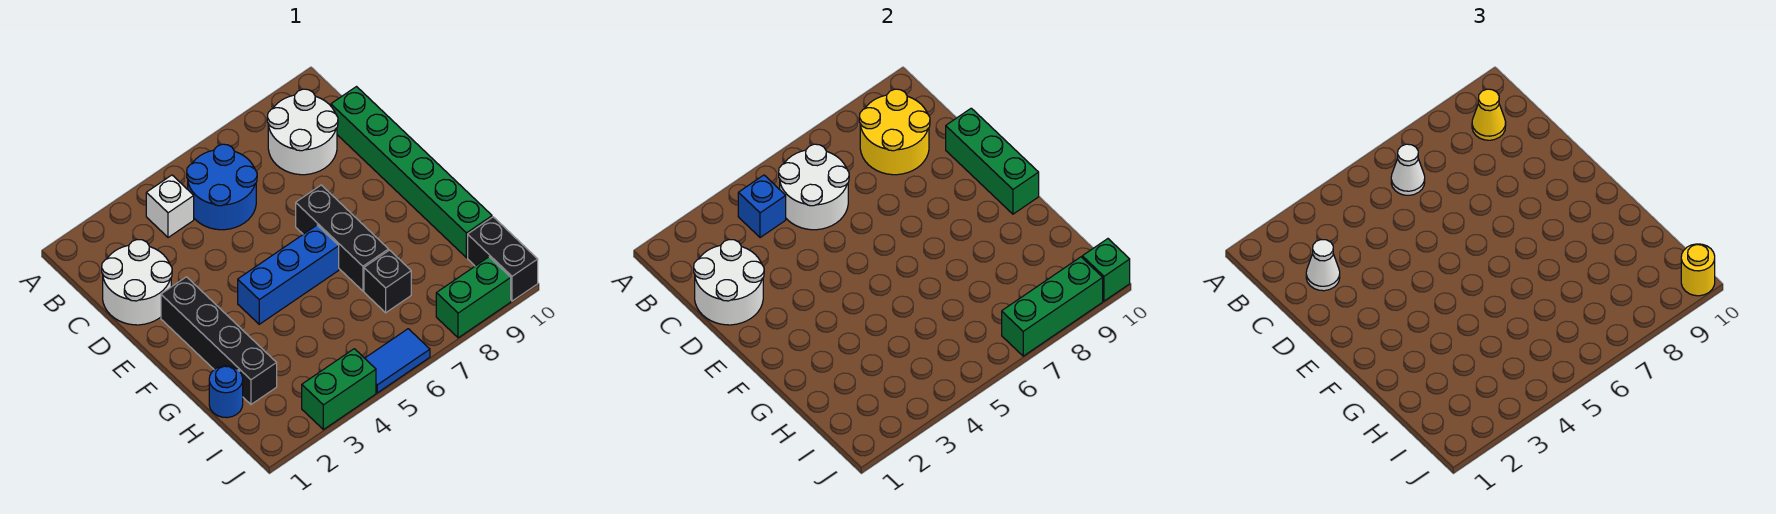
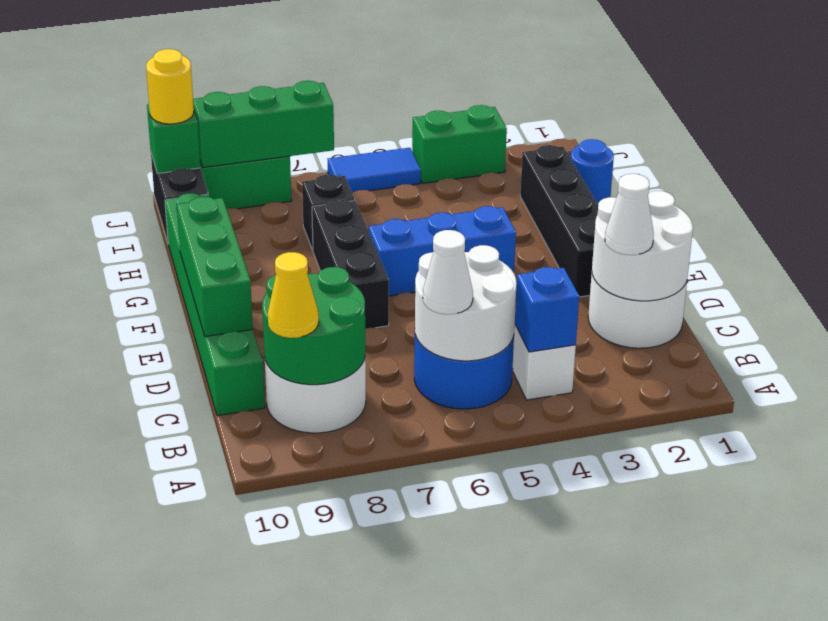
yellow round brick B8:C9 level 2 -> green round brick B8:C9 level 2

